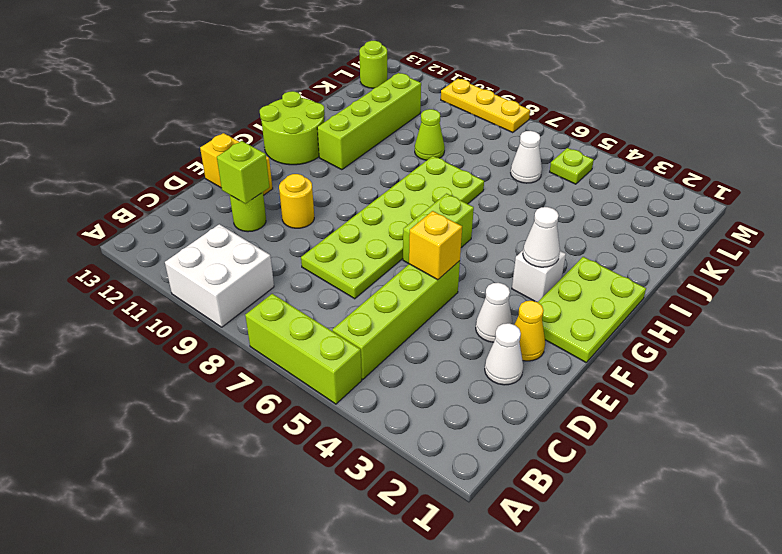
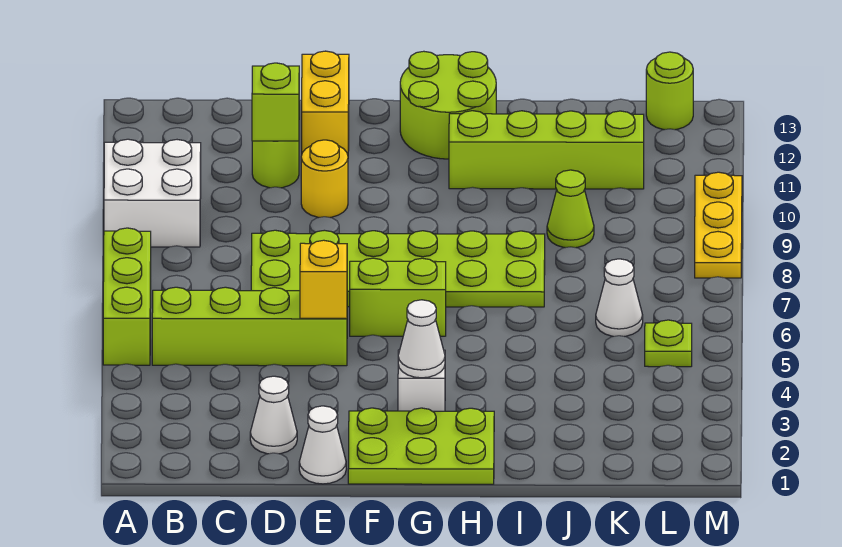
yellow cone E2 level 1 -> none
white cone E3 level 1 -> white cone E1 level 1

